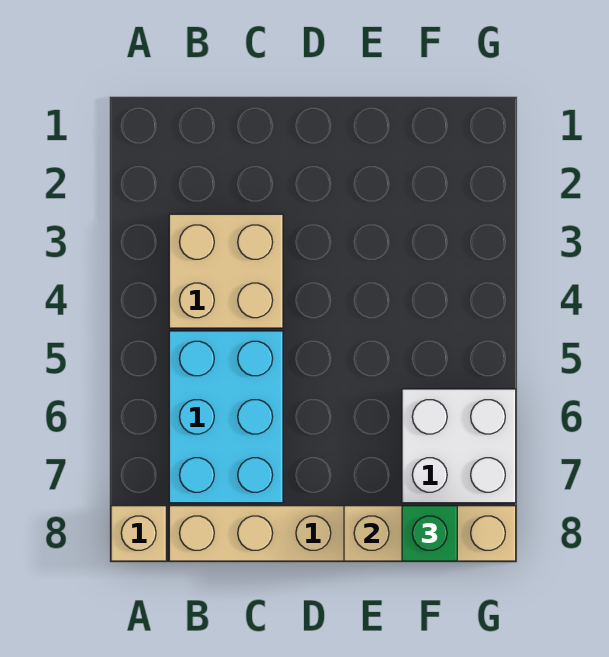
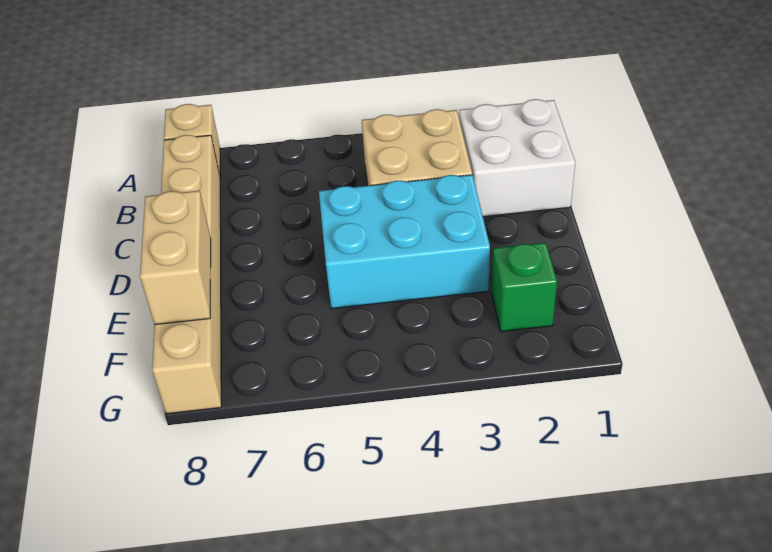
cyan brick B5:C7 level 1 -> cyan brick D3:E5 level 1
white brick F6:G7 level 1 -> white brick B1:C2 level 1
green brick F8 level 3 -> green brick F2 level 1

